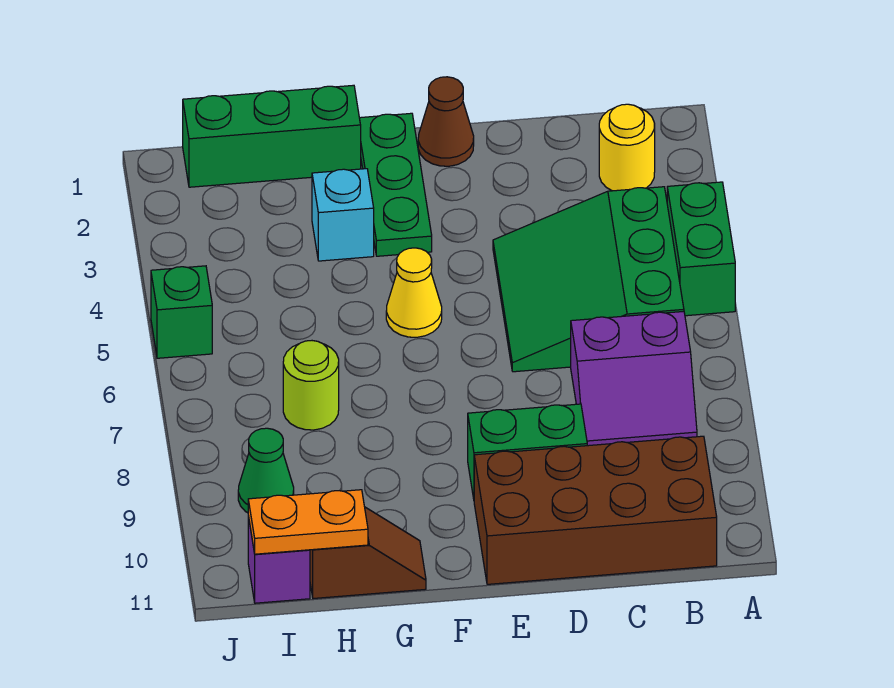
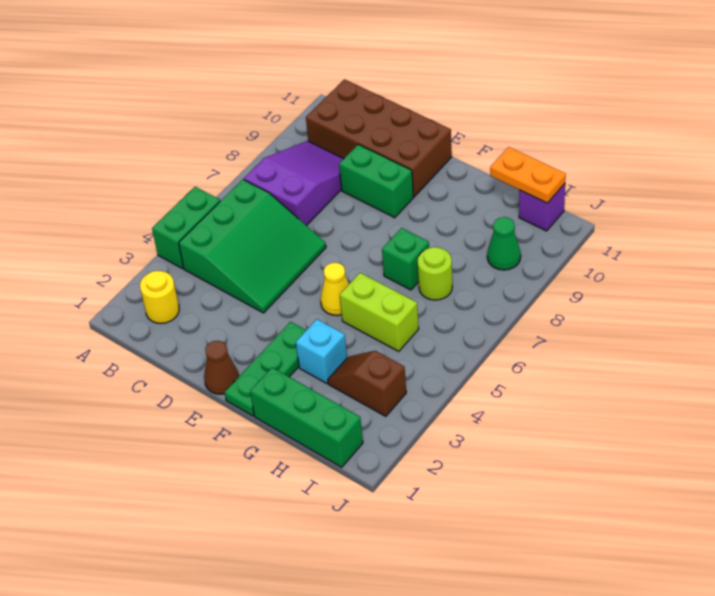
purple slope B7:C8 level 1 top 7 -> purple slope B7:C9 level 1 top 7
none -> lime brick G5:H5 level 1
brown slope G11:H11 level 1 top H -> brown slope H3:I3 level 1 top I
green brick J5 level 1 -> green brick G7 level 1

